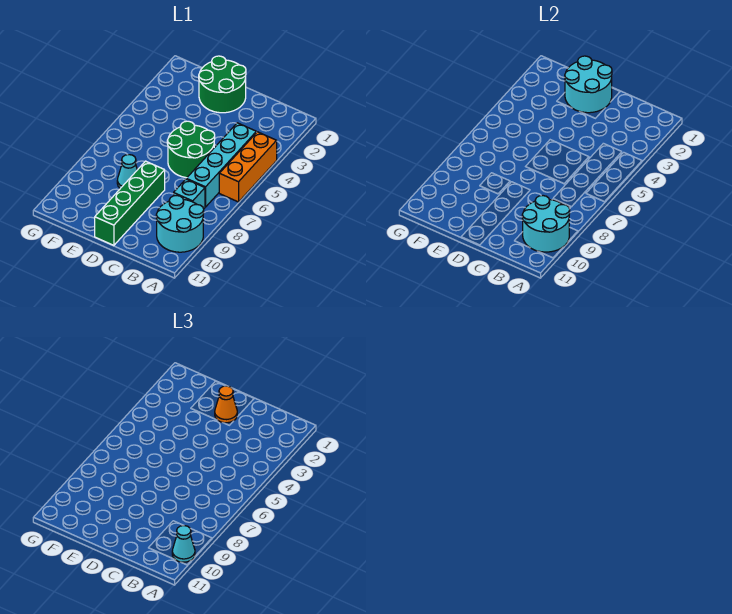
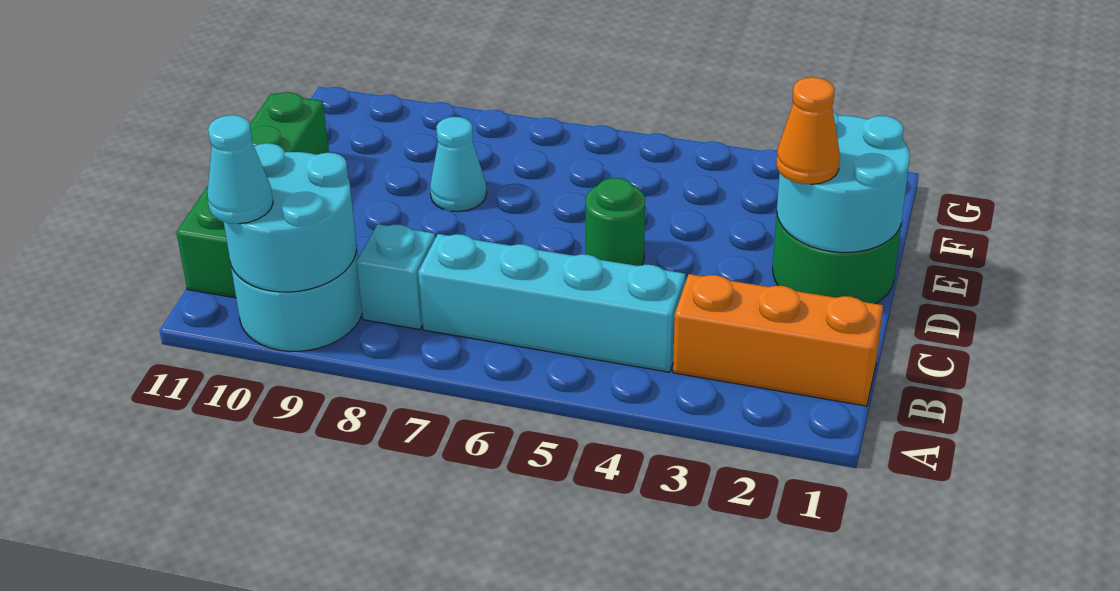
orange brick A4:A6 level 1 -> orange brick B1:B3 level 1
green round brick C5:D6 level 1 -> green round brick D5 level 1
green brick D8:D11 level 1 -> green brick B11:E11 level 1

